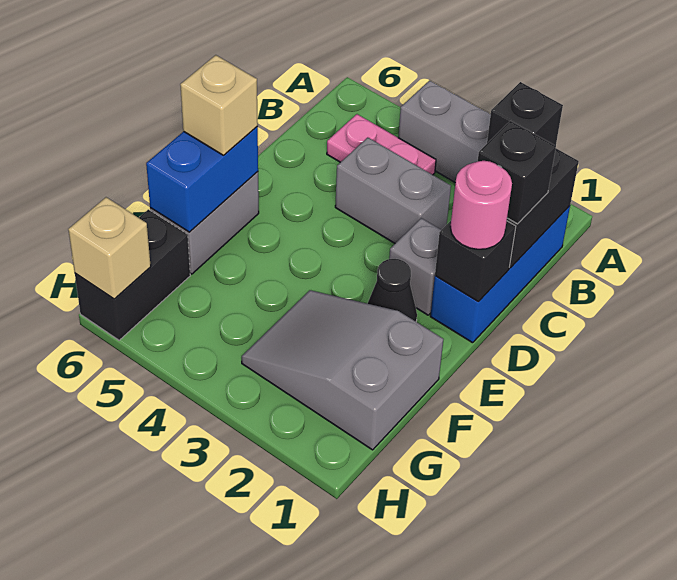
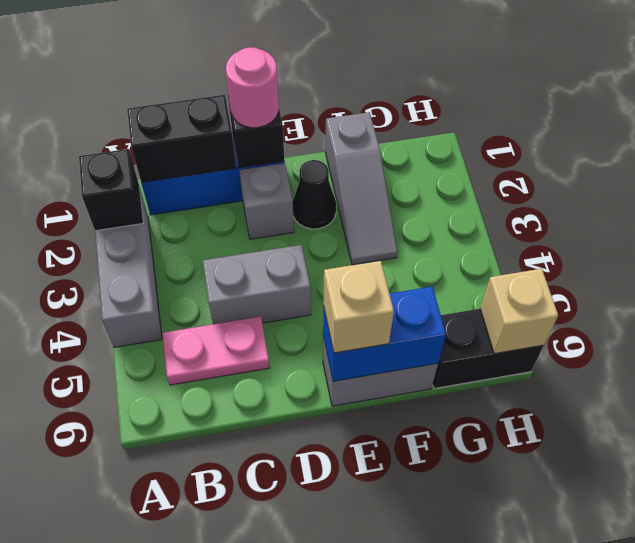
pink plate B4:B5 level 1 -> pink plate B5:C5 level 1
black brick C1 level 3 -> none
grey brick C3:C4 level 1 -> grey brick C4:D4 level 1
grey slope F1:G3 level 1 top 1 -> grey slope F1:F3 level 1 top 1

